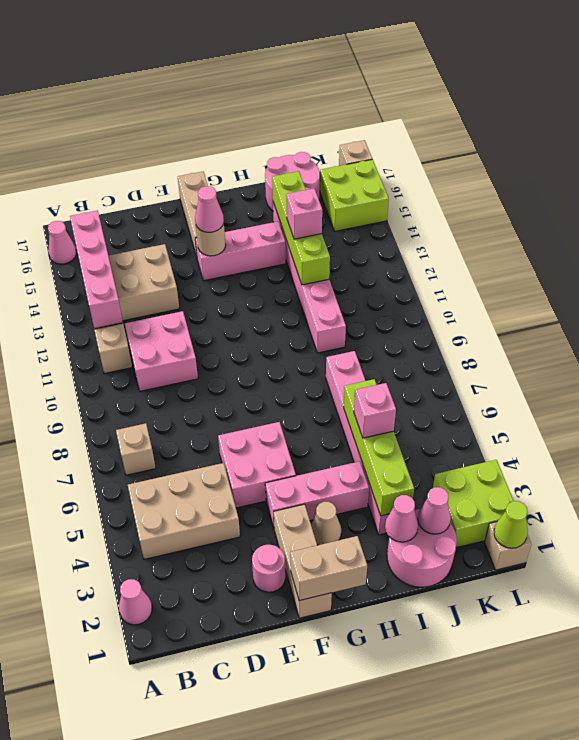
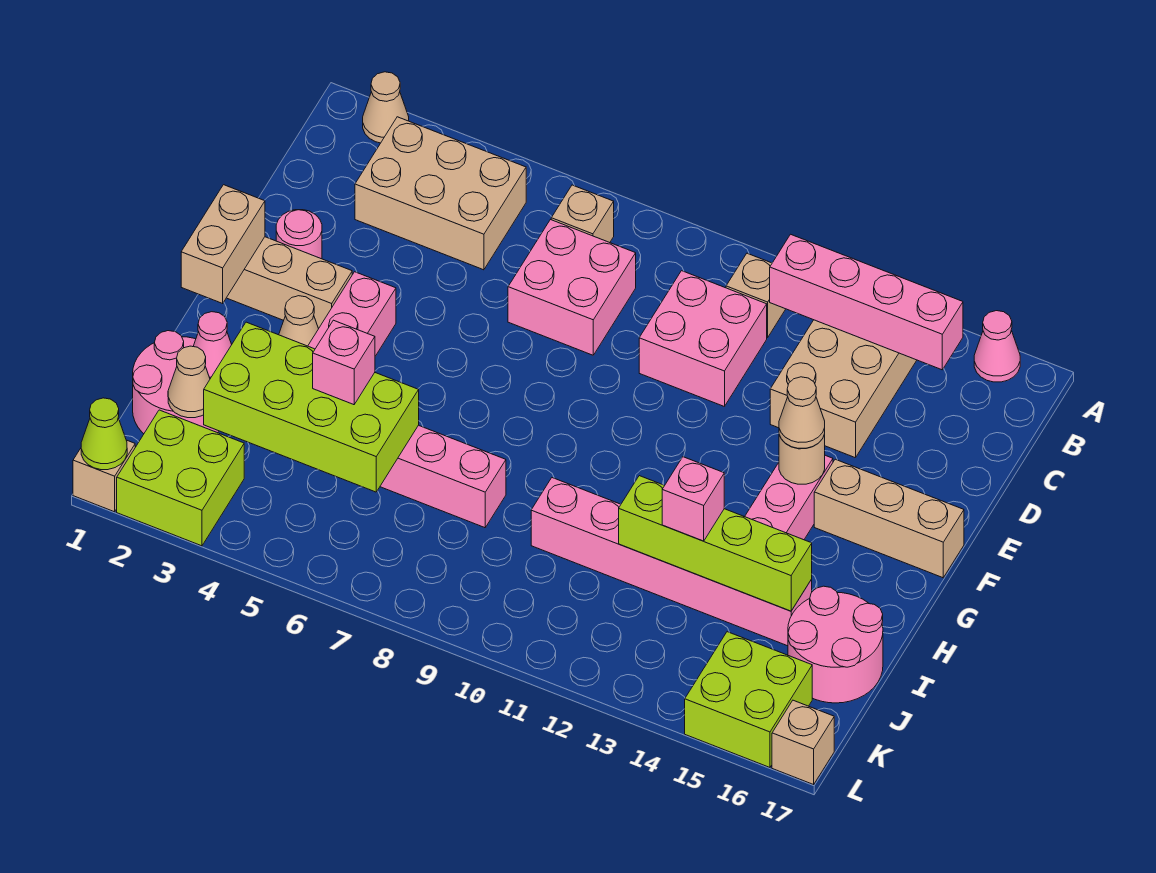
pink cone A2 level 1 -> tan cone A2 level 1
tan brick B4:D5 level 1 -> tan brick B3:C5 level 1
pink brick E5:F6 level 1 -> pink brick C7:D8 level 1
pink cone F14 level 3 -> tan cone F14 level 3
lime brick I3:I6 level 2 -> lime brick I3:J6 level 2
pink cone J2 level 2 -> tan cone J2 level 2

